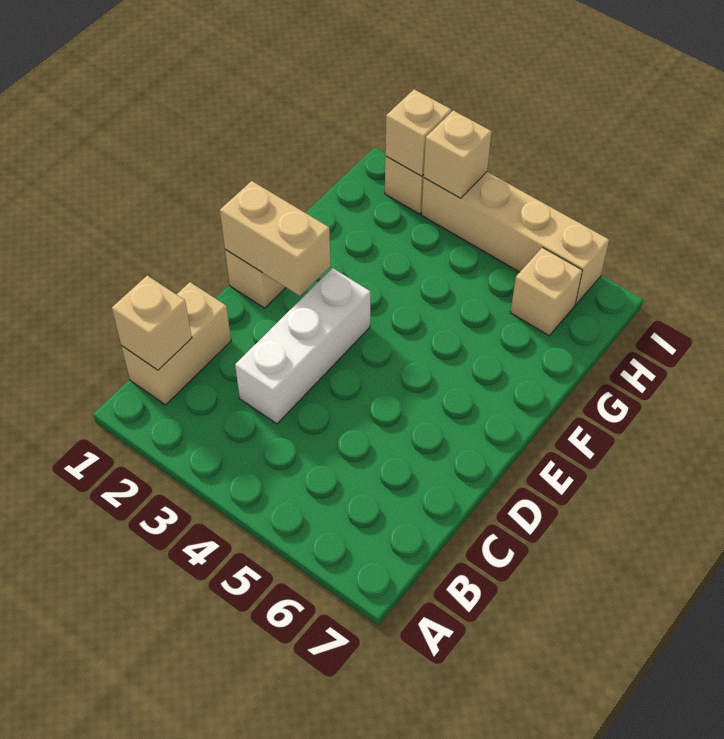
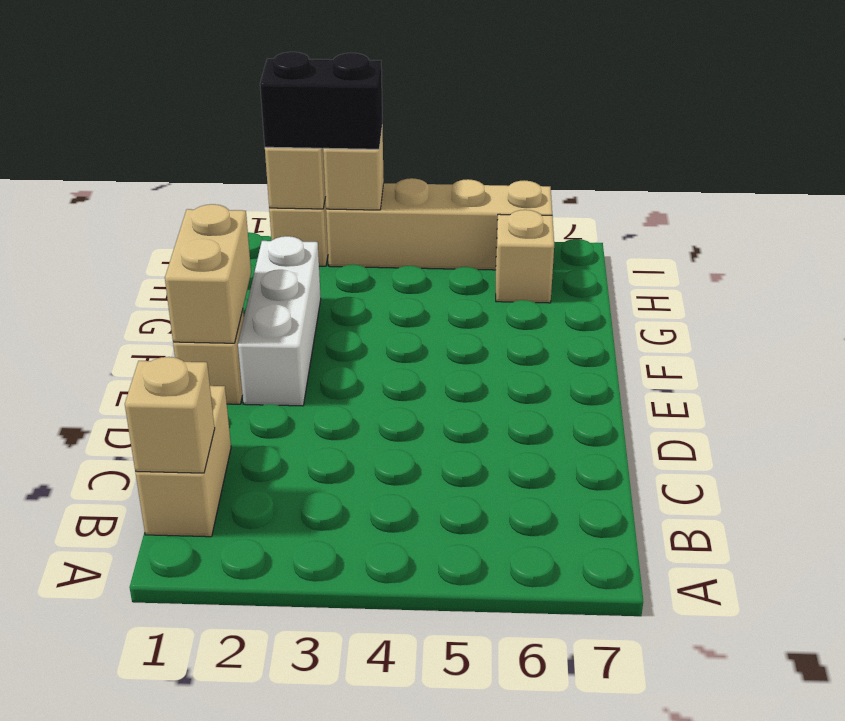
white brick C3:E3 level 1 -> white brick E2:G2 level 1
tan brick E1:E2 level 2 -> tan brick E1:F1 level 2
none -> black brick I2:I3 level 3

